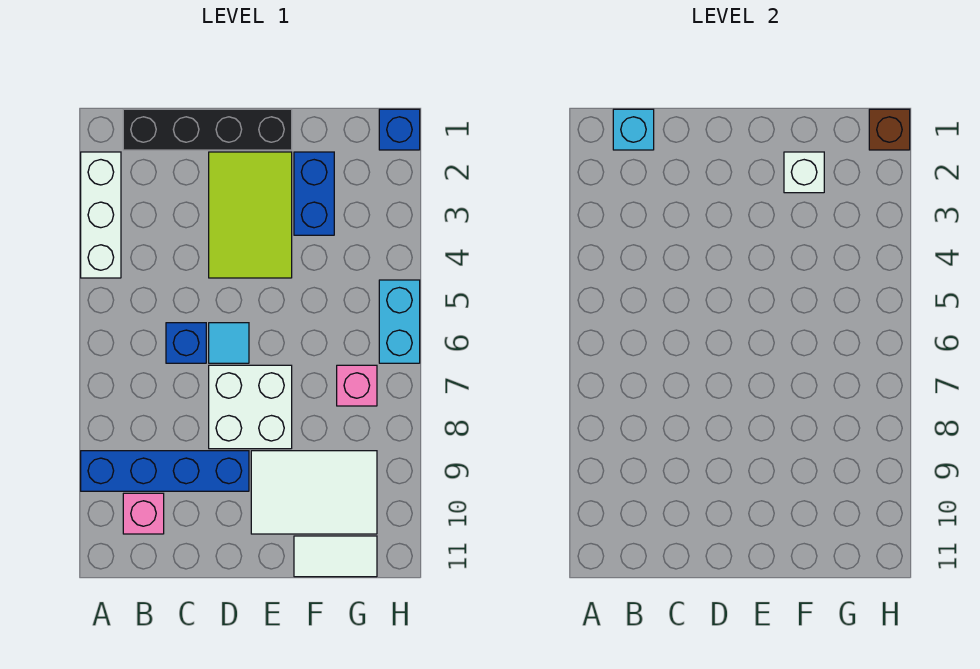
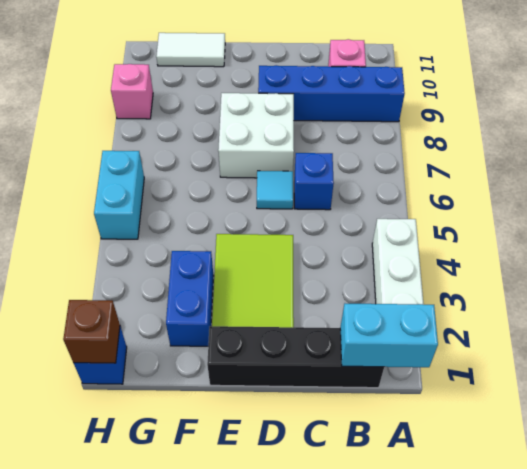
cyan brick B1 level 2 -> cyan brick A1:B1 level 2
white tile E9:G10 level 1 -> none
white brick F2 level 2 -> none
pink brick G7 level 1 -> pink brick H9 level 1

